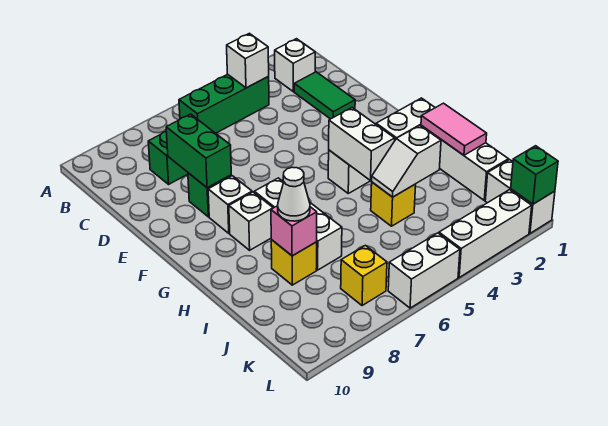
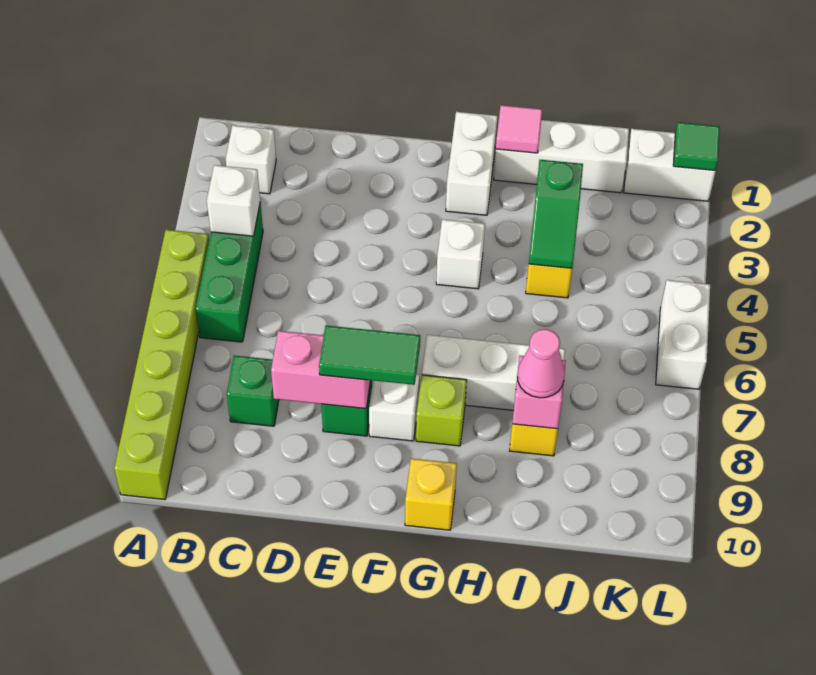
none -> lime brick A5:A10 level 1
green tile C2:D2 level 1 -> green tile E8:F8 level 3
green brick D8:E8 level 2 -> pink brick D8:E8 level 2
white brick G4:H4 level 2 -> none
white brick G8 level 1 -> lime brick G8 level 1
pink tile H1:I1 level 2 -> pink tile H1 level 2
white slope I3:I4 level 2 top 3 -> green slope I3:I4 level 2 top 3
white cone I8 level 3 -> pink cone I8 level 3
yellow brick K7 level 1 -> yellow brick G10 level 1
green brick L1 level 2 -> green tile L1 level 2
white brick L2:L4 level 1 -> none

